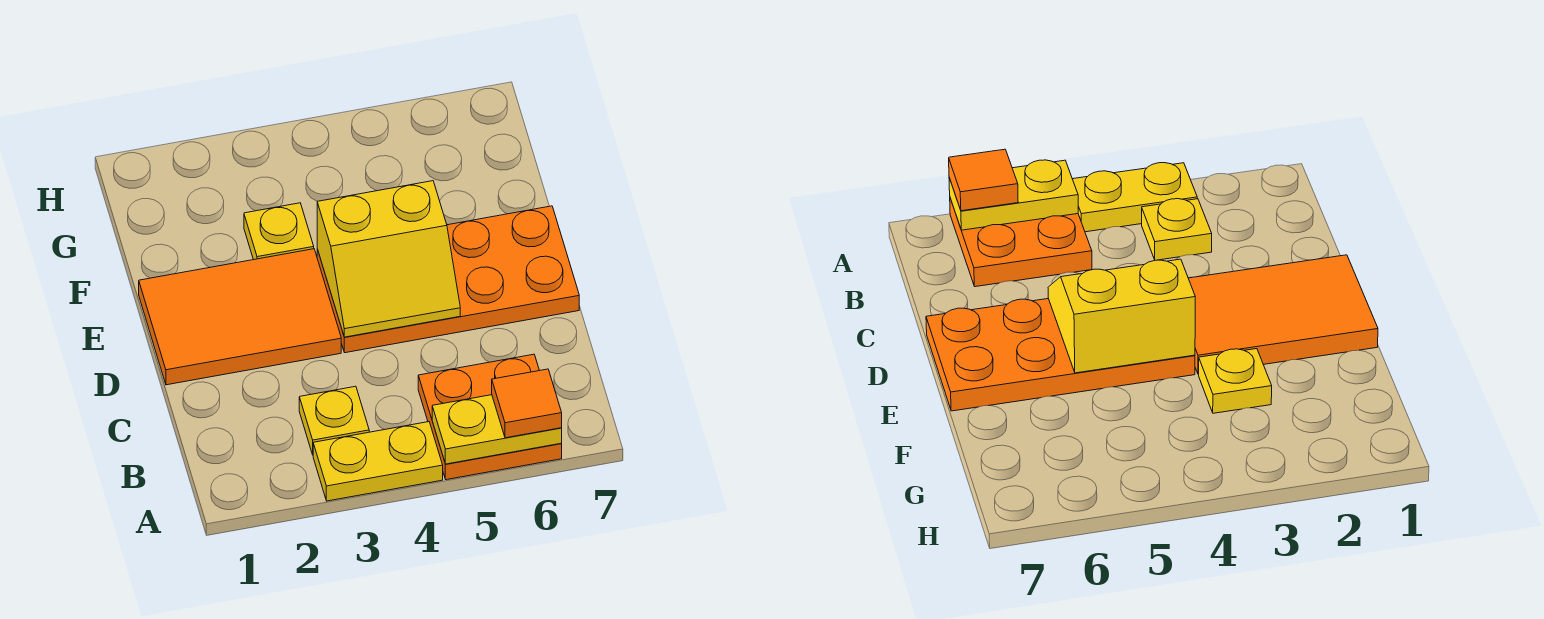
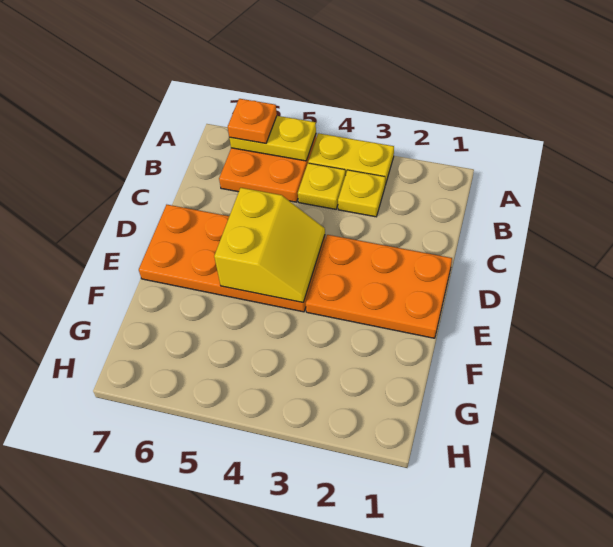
orange tile A6 level 3 -> orange plate A6 level 3
orange tile D1:E3 level 1 -> orange plate D1:E3 level 1
yellow slope D4:E5 level 2 top E -> yellow slope D4:E5 level 2 top 5
yellow plate F3 level 1 -> yellow plate B4 level 1

